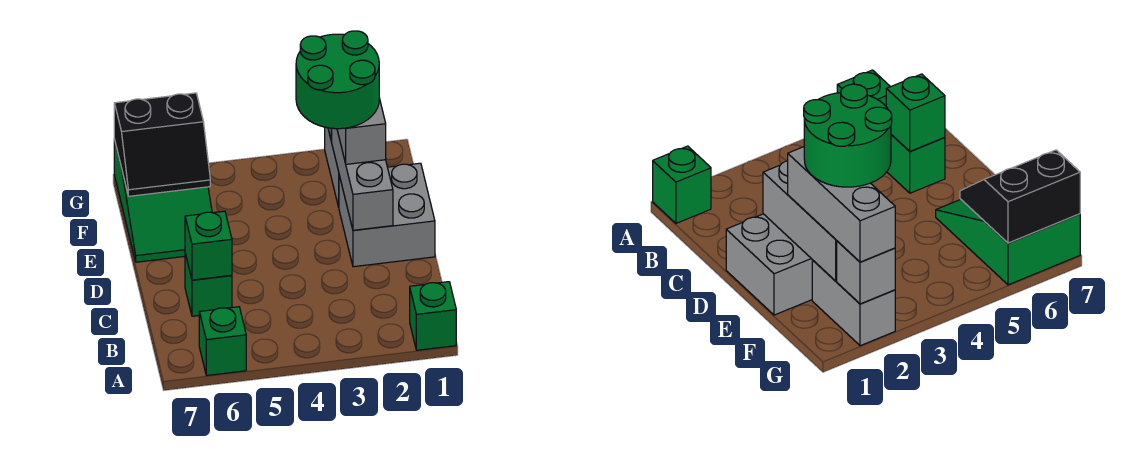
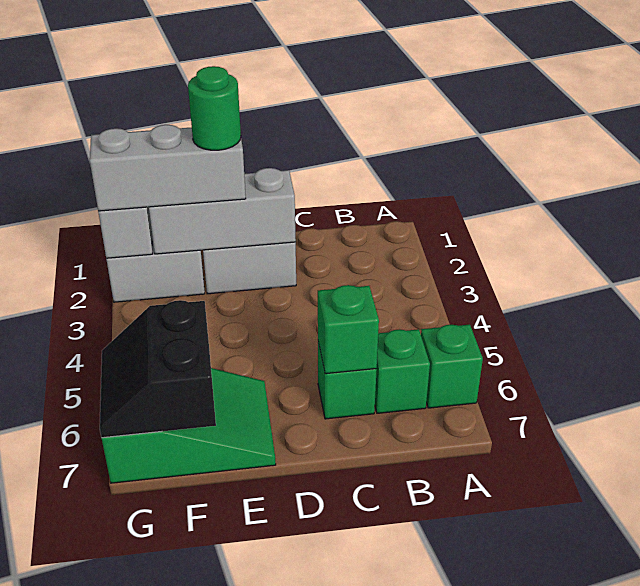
green brick A1 level 1 -> green brick B6 level 1
green round brick E2:F3 level 4 -> green round brick E2 level 4
black slope F6:G7 level 2 top G -> black slope F6:G7 level 2 top F

